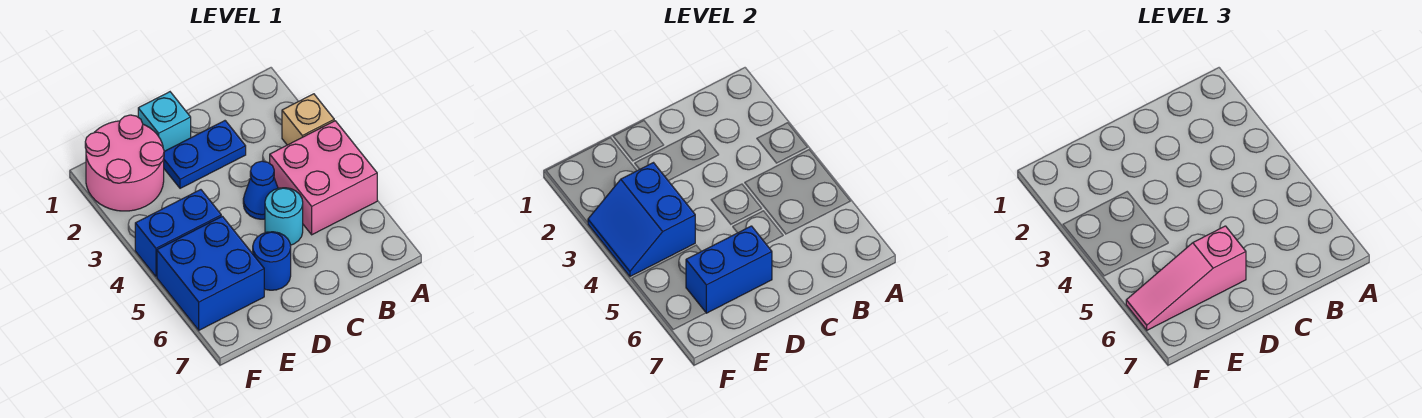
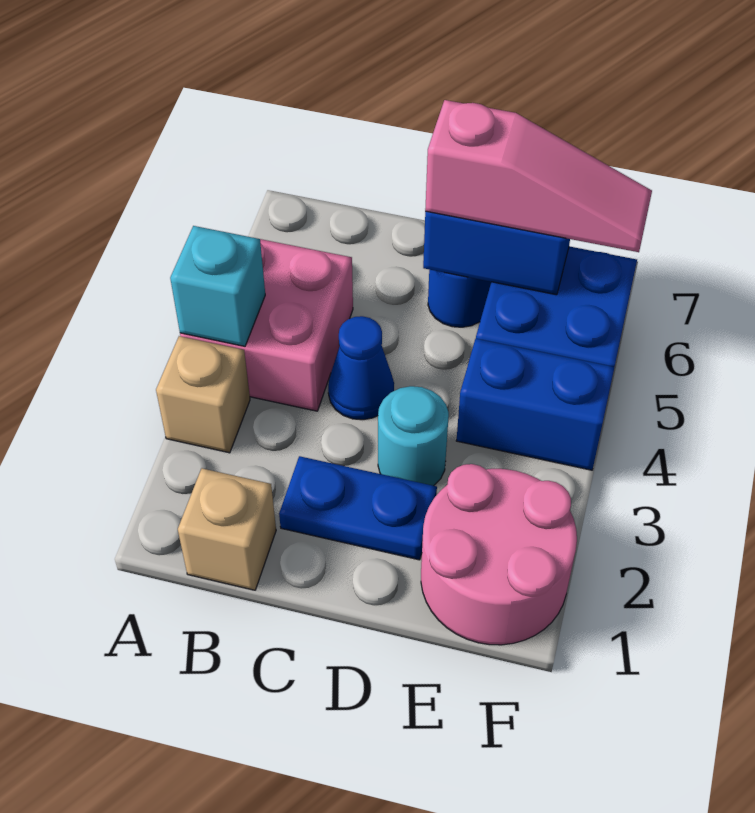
none -> tan brick B1 level 1
cyan round brick C5 level 1 -> cyan round brick D3 level 1
cyan brick D1 level 1 -> cyan brick A4 level 2
blue slope E3:F4 level 2 top E -> none

